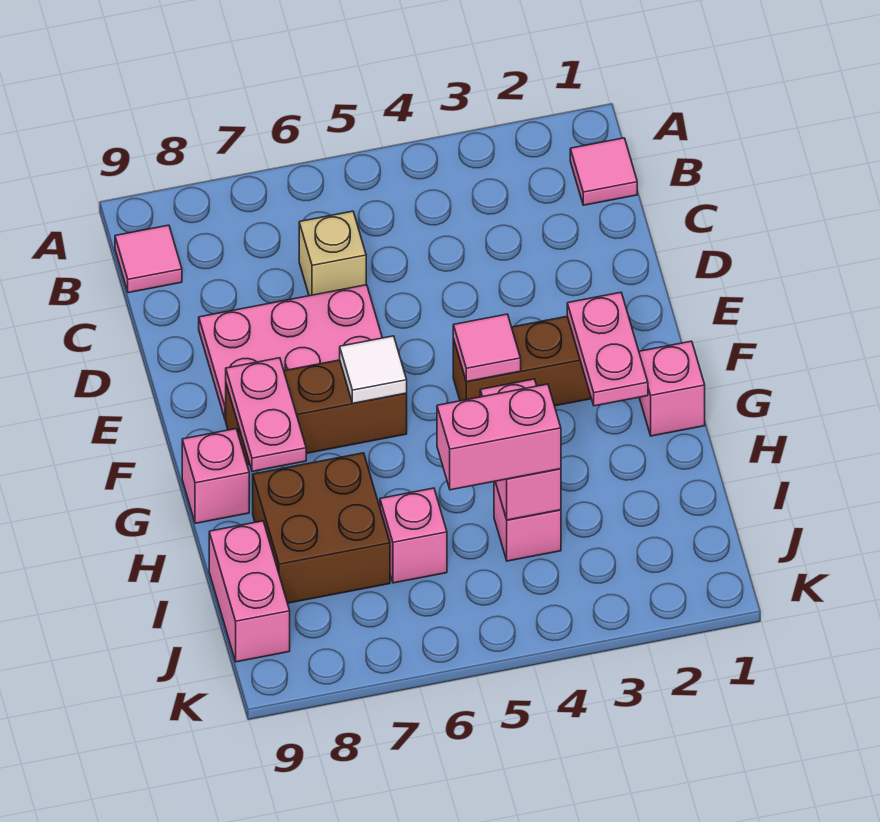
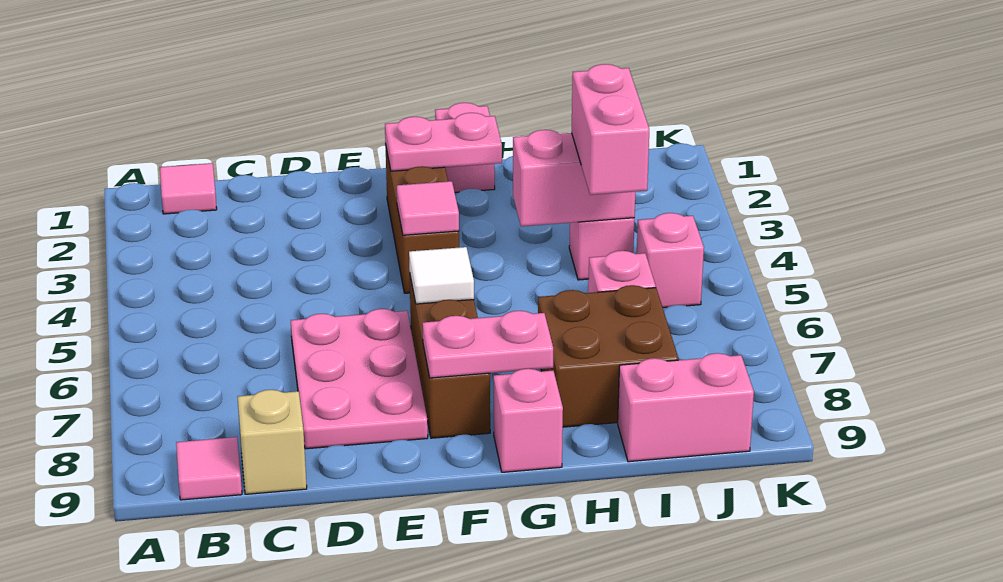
tan brick C6 level 1 -> tan brick C9 level 1
none -> pink brick J5 level 1

